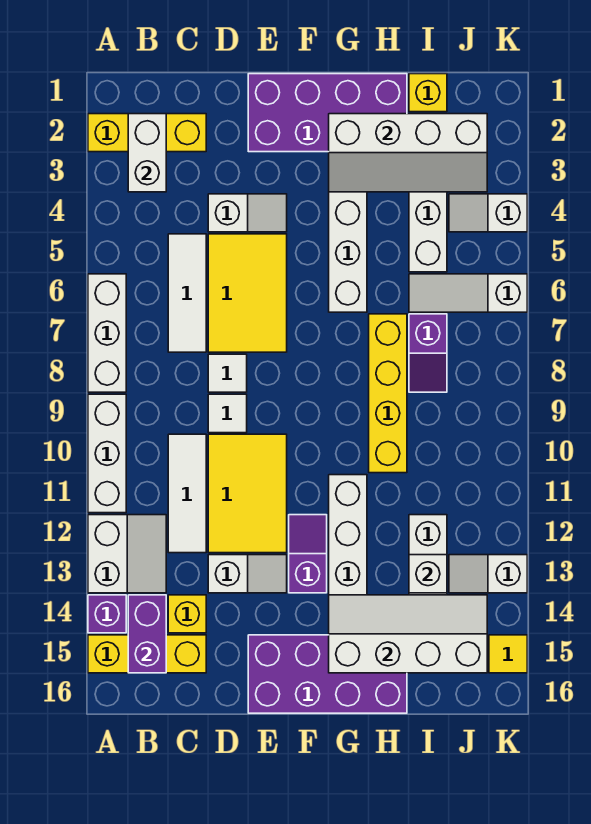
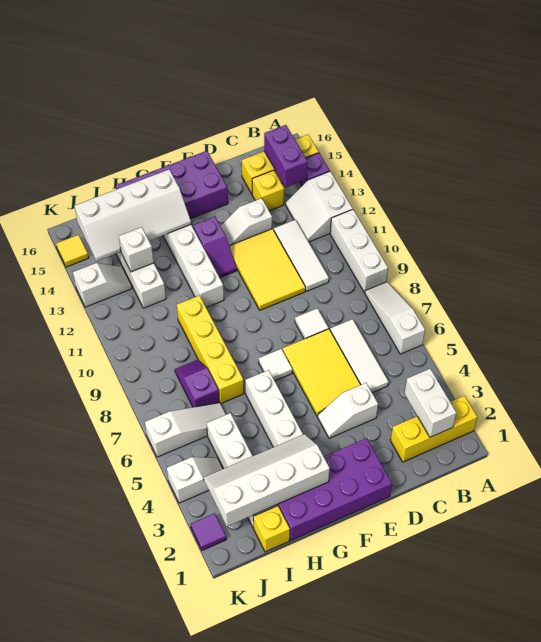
white brick A6:A8 level 1 -> white slope A6:A8 level 1 top 6
white tile D9 level 1 -> white tile F7 level 1
none -> purple tile K2 level 1

